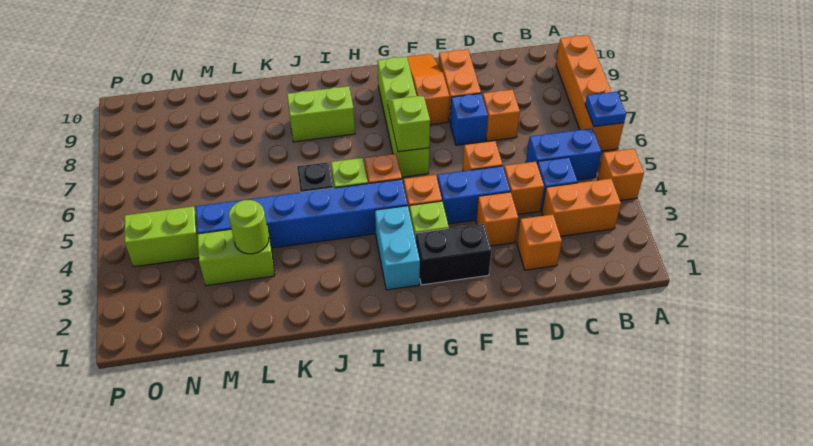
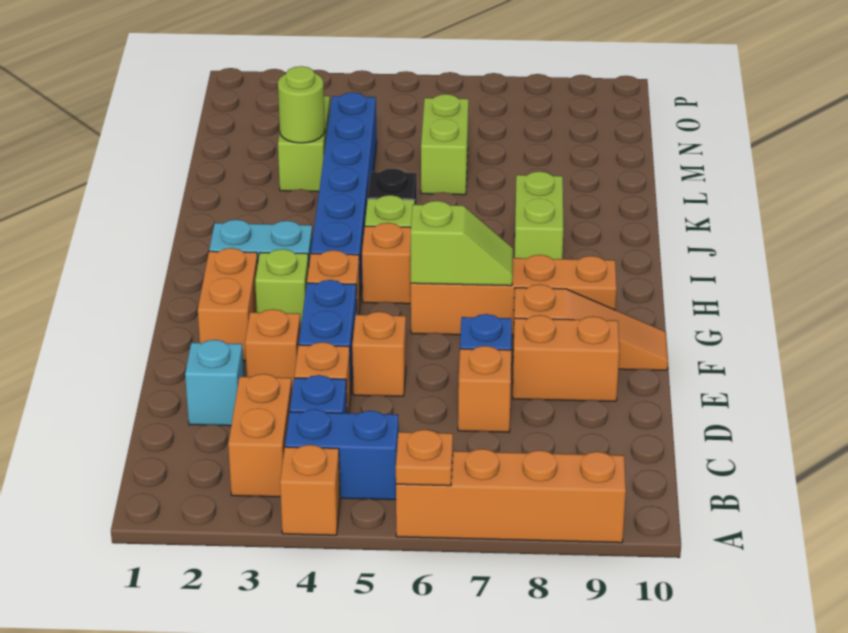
blue plate A6 level 2 -> orange plate A6 level 2
blue brick B5:C5 level 1 -> blue brick B4:B5 level 1
orange brick D2 level 1 -> cyan brick D2 level 1
black brick F2:G2 level 1 -> orange brick F2:G2 level 1
lime brick G6:G9 level 1 -> orange brick G6:G9 level 1
lime brick N4:O4 level 1 -> lime brick L6:M6 level 1

